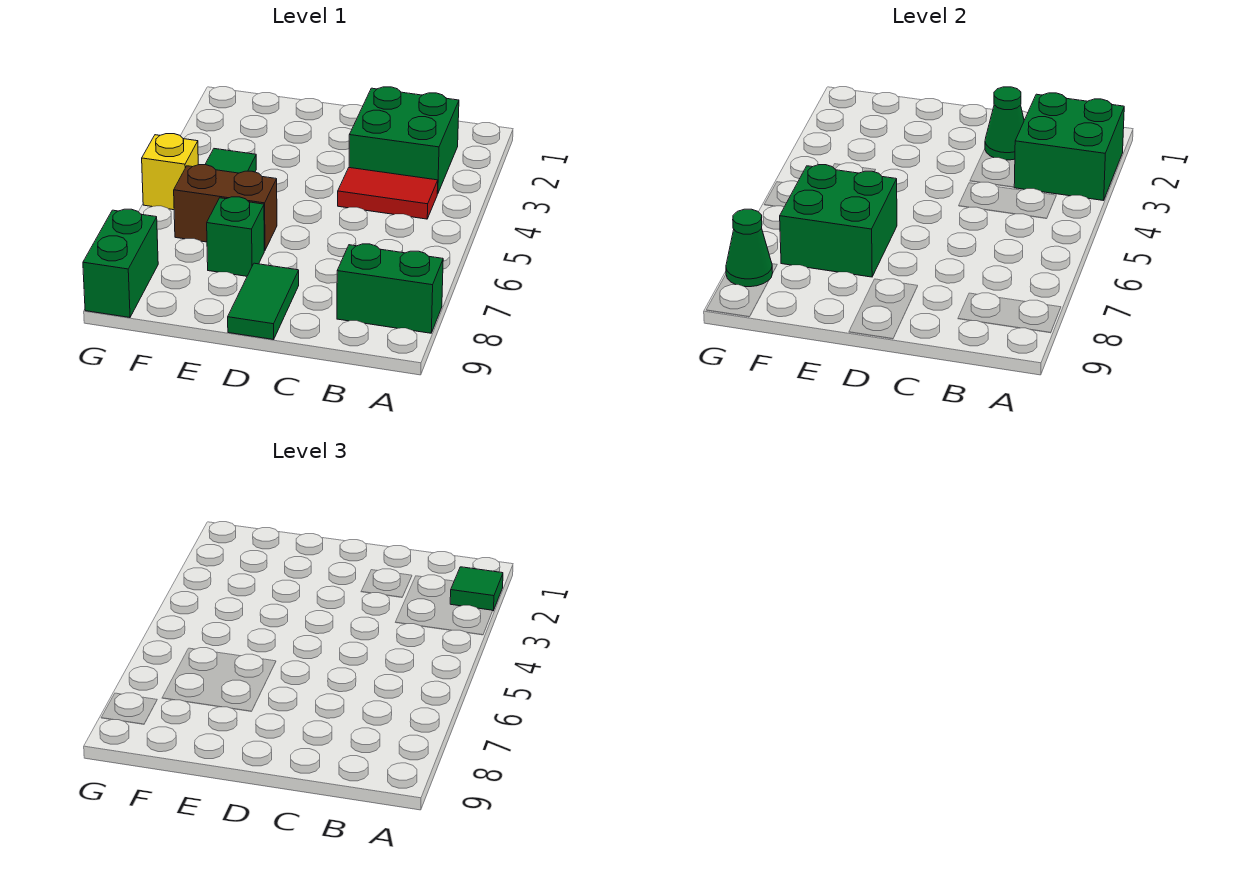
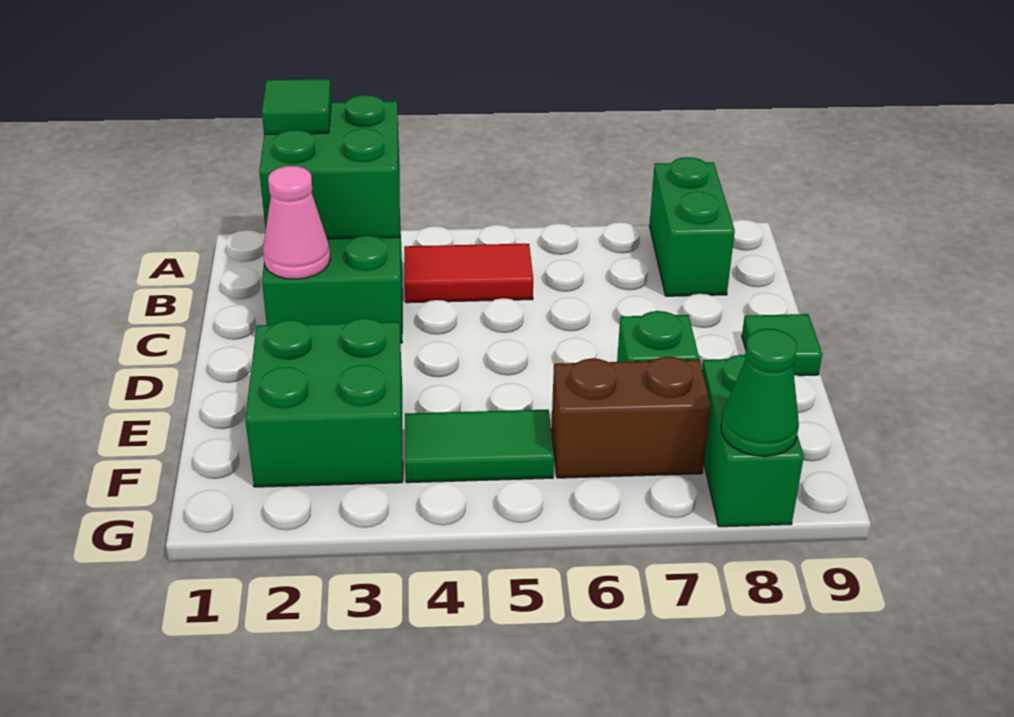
red tile B4:C4 level 1 -> red tile B4:B5 level 1
green cone C2 level 2 -> pink cone C2 level 2
green tile D8:D9 level 1 -> green tile D9 level 1
brown brick E6:F6 level 1 -> brown brick F6:F7 level 1
green brick E6:F7 level 2 -> green brick E2:F3 level 1
yellow brick G5 level 1 -> none
green brick G8:G9 level 1 -> green brick F8:G8 level 1

